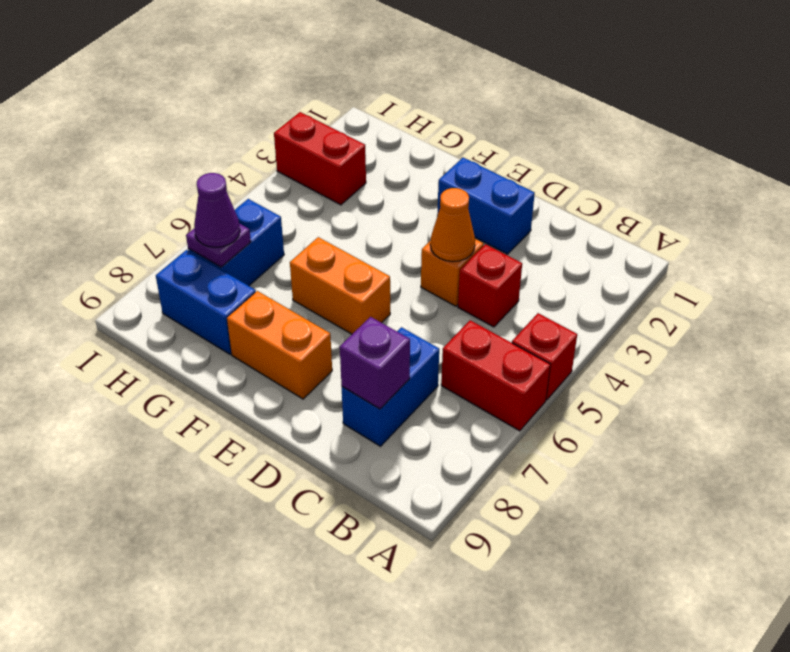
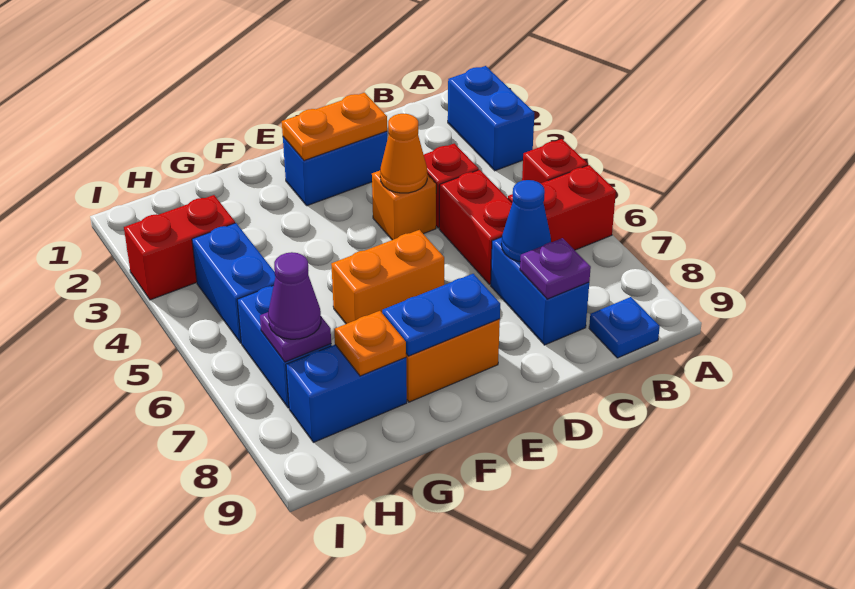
none -> blue brick A2:A3 level 1
none -> blue plate B9 level 1
none -> red brick C5:C6 level 1
none -> blue cone C7 level 2
purple brick C8 level 2 -> purple plate C8 level 2
none -> orange plate D2:E2 level 2
none -> blue plate E8:F8 level 2
none -> orange plate G8 level 2
none -> blue brick H4:H5 level 1

